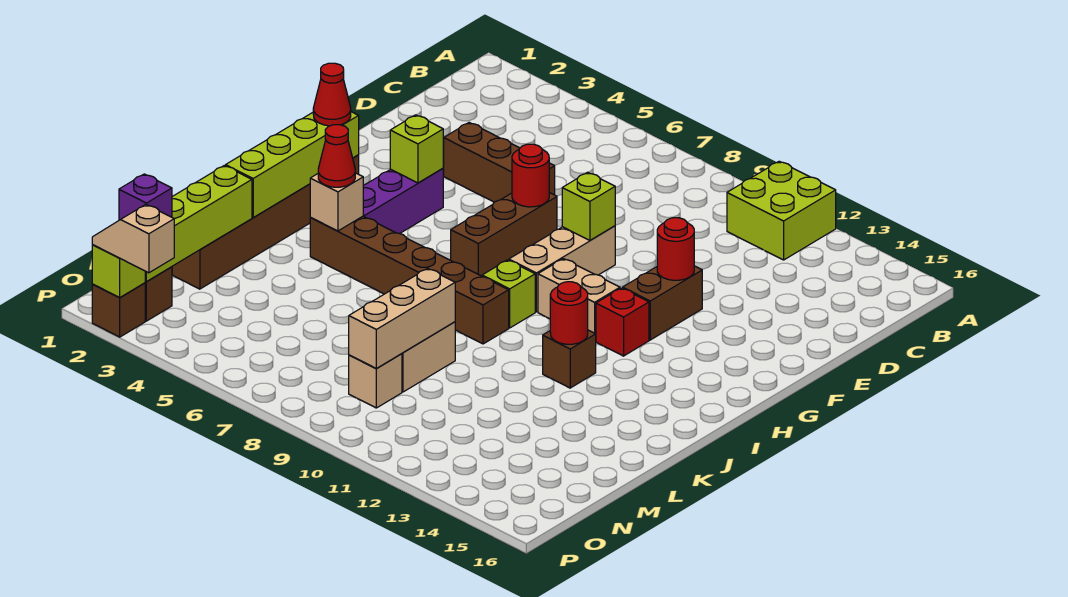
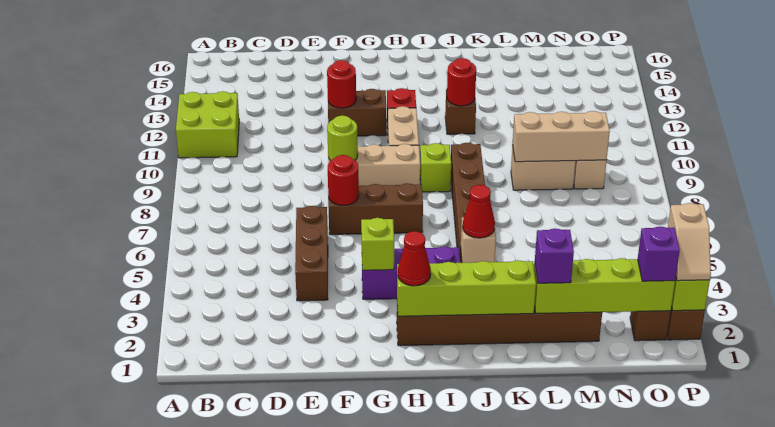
lime brick F9 level 2 -> lime round brick F9 level 2
none -> purple brick L2 level 3

